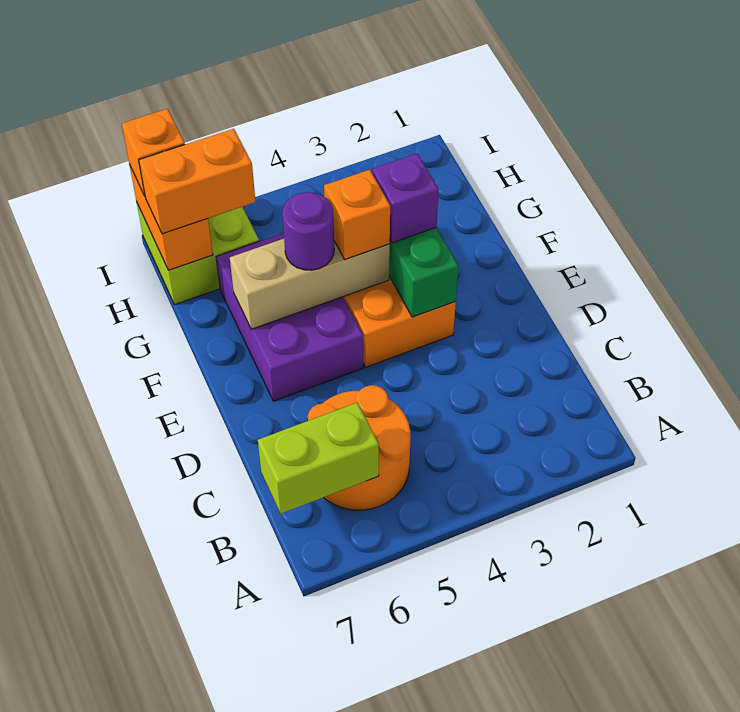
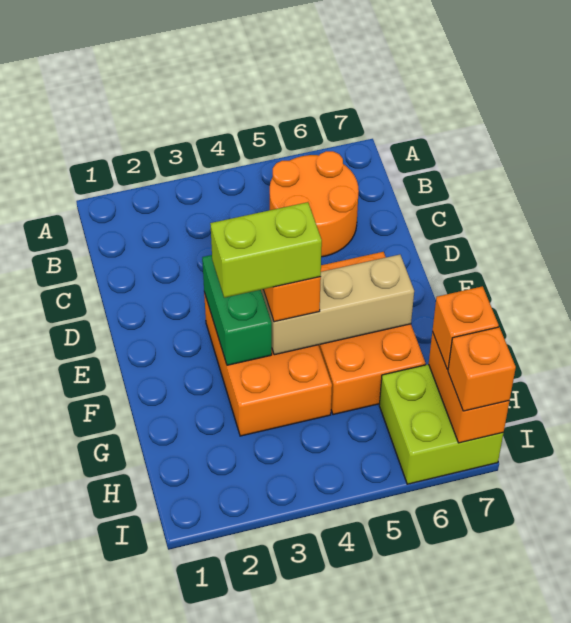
lime brick B6:B7 level 2 -> lime brick F3:F4 level 4
purple brick E5:G6 level 1 -> orange brick E5:G6 level 1
purple brick F3 level 3 -> none
purple round brick F5 level 3 -> none
orange brick H6:H7 level 3 -> orange brick H7 level 3

